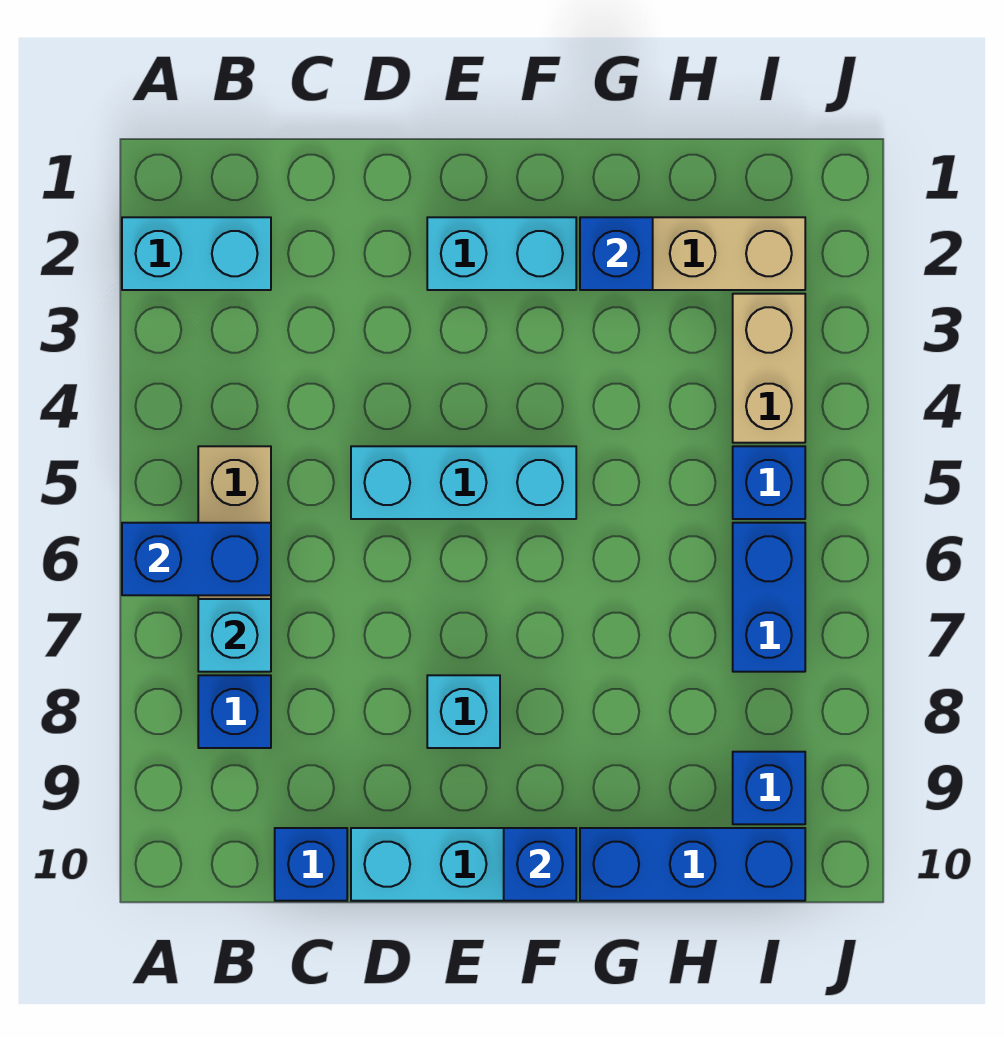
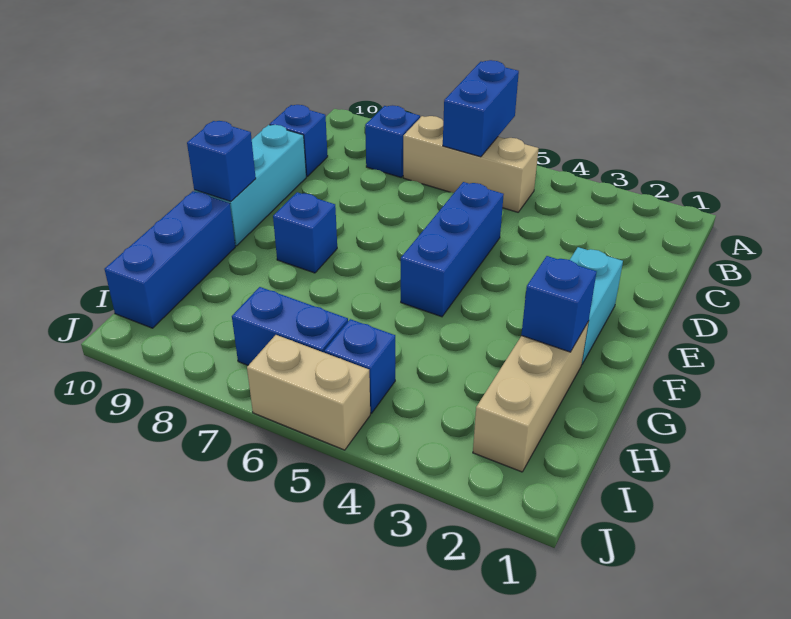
cyan brick A2:B2 level 1 -> none
cyan brick B7 level 2 -> none
cyan brick D5:F5 level 1 -> blue brick D5:F5 level 1
cyan brick E8 level 1 -> none
tan brick I3:I4 level 1 -> tan brick J5:J6 level 1
blue brick I9 level 1 -> blue brick F8 level 1

